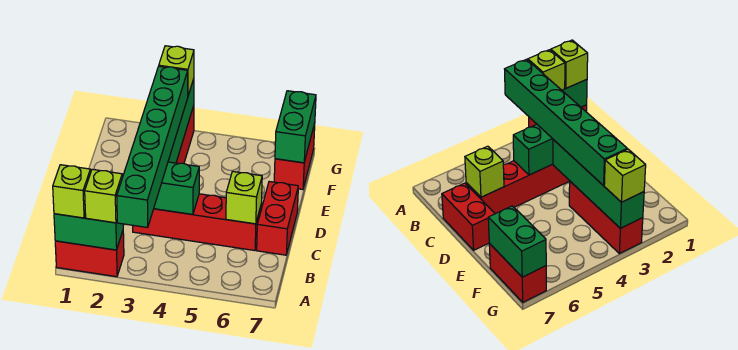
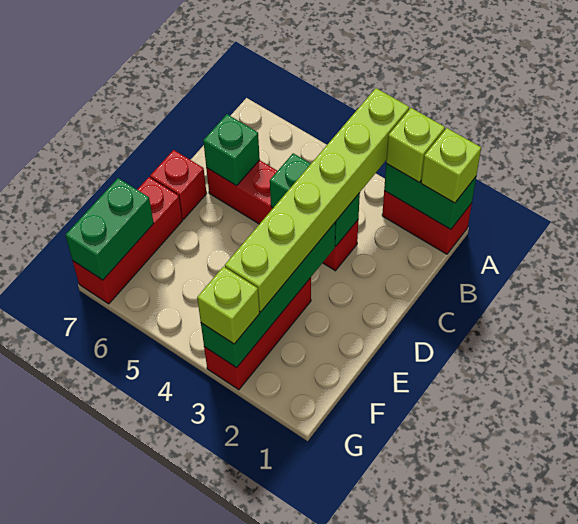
green brick A3:F3 level 3 -> lime brick A3:F3 level 3
lime brick C6 level 2 -> green brick C6 level 2
red brick C7:D7 level 1 -> red brick D7 level 1
red brick F7:G7 level 1 -> red brick E7:G7 level 1

